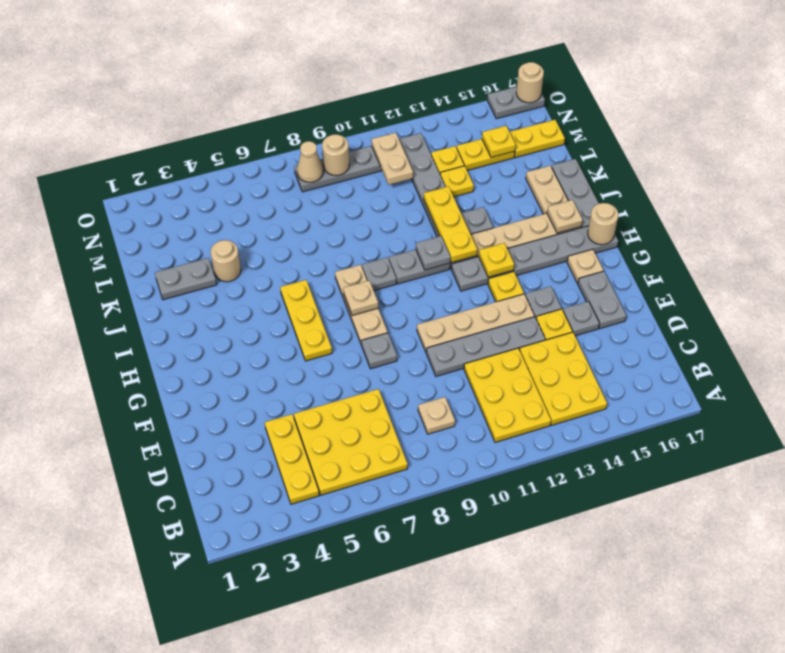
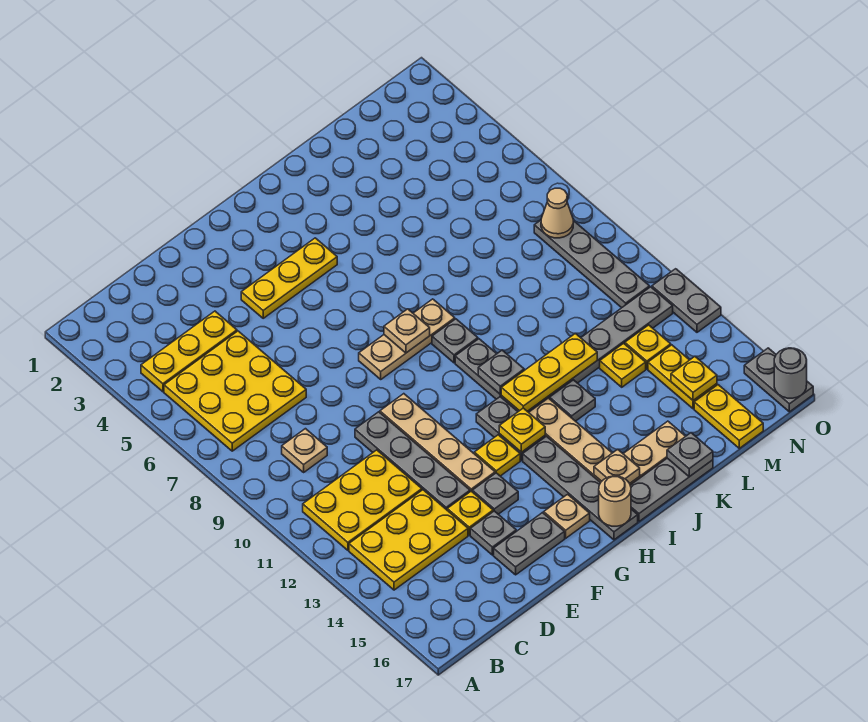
grey plate F8 level 1 -> grey plate K17 level 2
yellow plate G6:I6 level 1 -> yellow plate F4:H4 level 1
grey plate K2:K3 level 1 -> grey plate O12:O13 level 1
tan round brick K4 level 1 -> none
tan plate M11:N11 level 2 -> none
tan round brick N9 level 2 -> none
tan round brick O17 level 2 -> grey round brick O17 level 2

